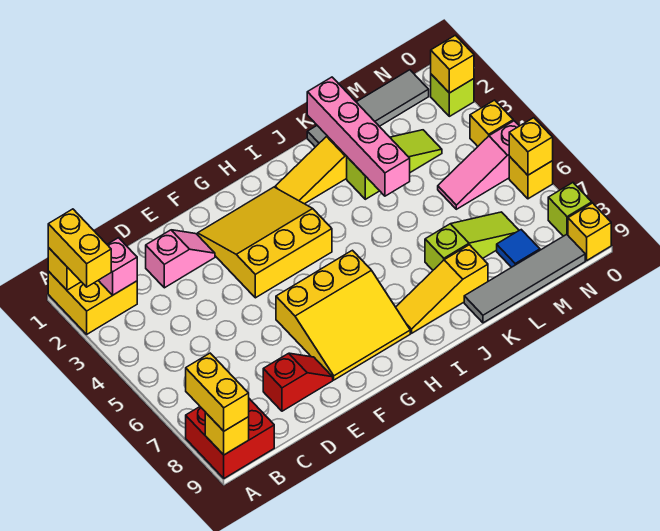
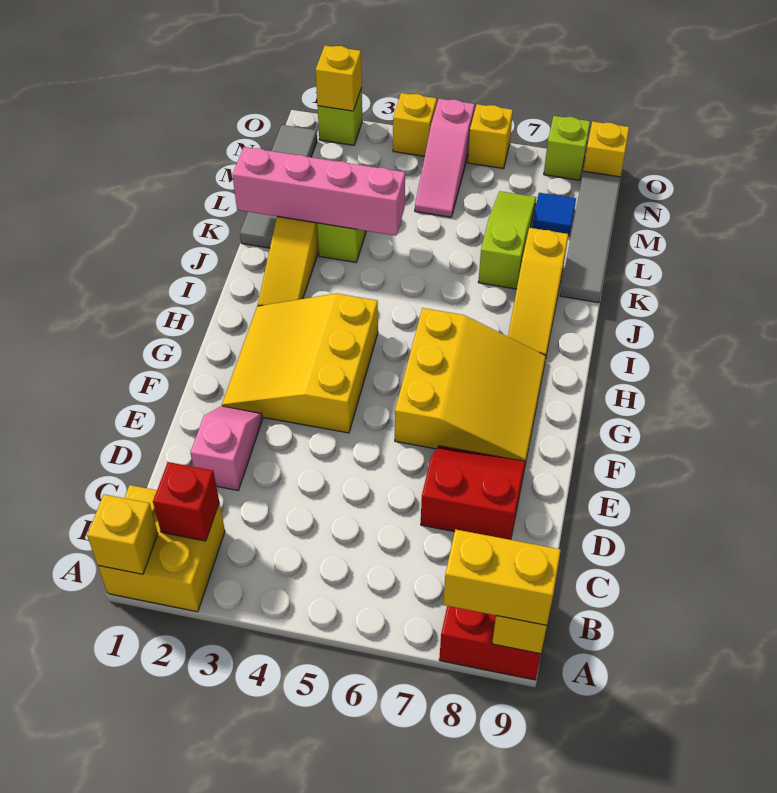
yellow brick A1:A2 level 3 -> none
pink brick B2 level 2 -> red brick B2 level 2
red slope D8:E8 level 1 top D -> red slope D7:E8 level 1 top D
yellow brick O6 level 2 -> none

